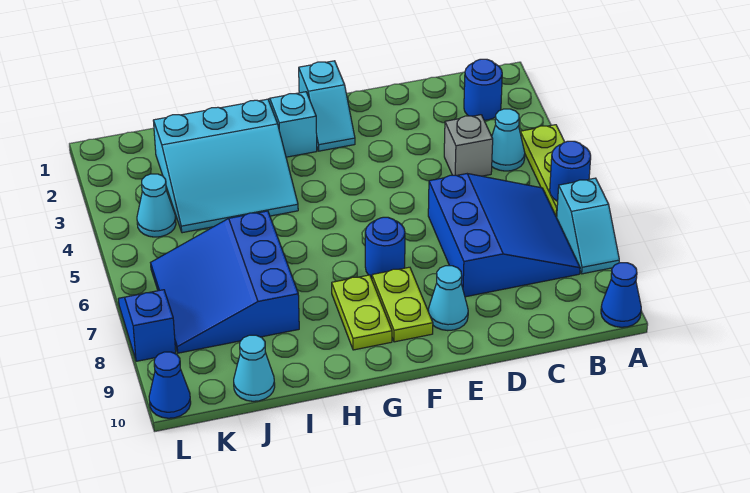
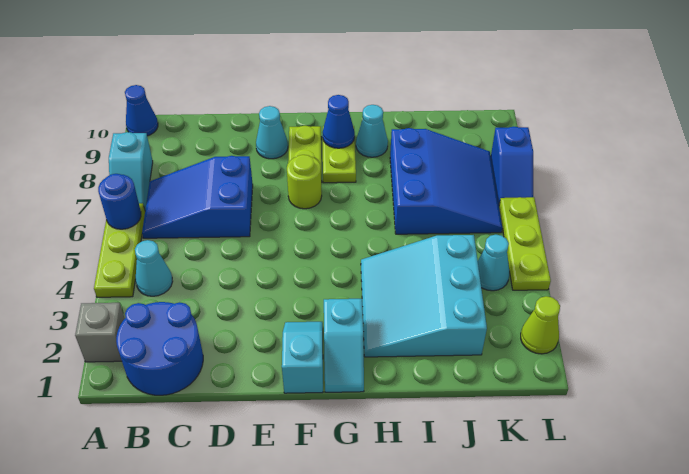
cyan slope A7:A8 level 1 top 7 -> cyan slope A7:A8 level 1 top 8
blue round brick B2 level 1 -> blue round brick B1:C2 level 1
blue slope B6:D8 level 1 top D -> blue slope B6:D7 level 1 top D
grey brick C4 level 1 -> grey brick A2 level 1
blue round brick F7 level 1 -> lime round brick F7 level 1
cyan slope H2:J4 level 1 top 2 -> cyan slope H2:J4 level 1 top J
cyan cone J10 level 1 -> cyan cone H9 level 1
none -> lime cone L2 level 1
none -> lime plate L4:L6 level 1
blue cone L10 level 1 -> blue cone G9 level 2

